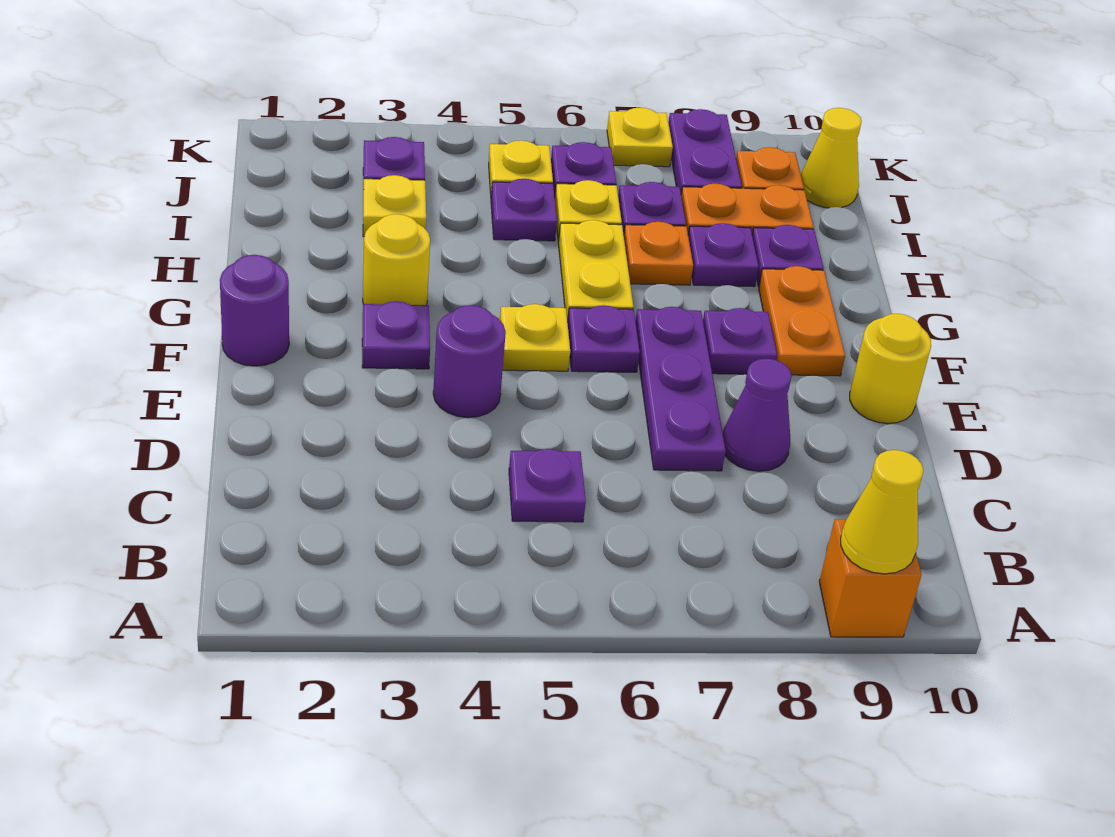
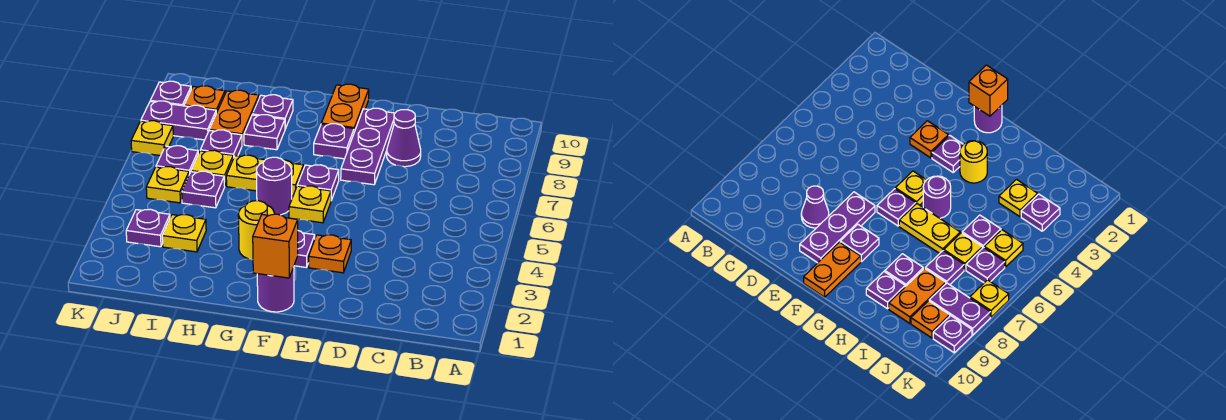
orange brick A9 level 1 -> orange brick F1 level 2
yellow cone A9 level 2 -> none
purple plate C5 level 1 -> purple plate K9 level 1
purple plate D7:F7 level 1 -> purple plate E7:E9 level 1
purple round brick E4 level 1 -> purple round brick G5 level 1
yellow round brick E10 level 1 -> none
orange plate F9:G9 level 1 -> orange plate F9:F10 level 1
orange plate H7 level 1 -> orange plate E3 level 1
yellow cone J10 level 1 -> none

